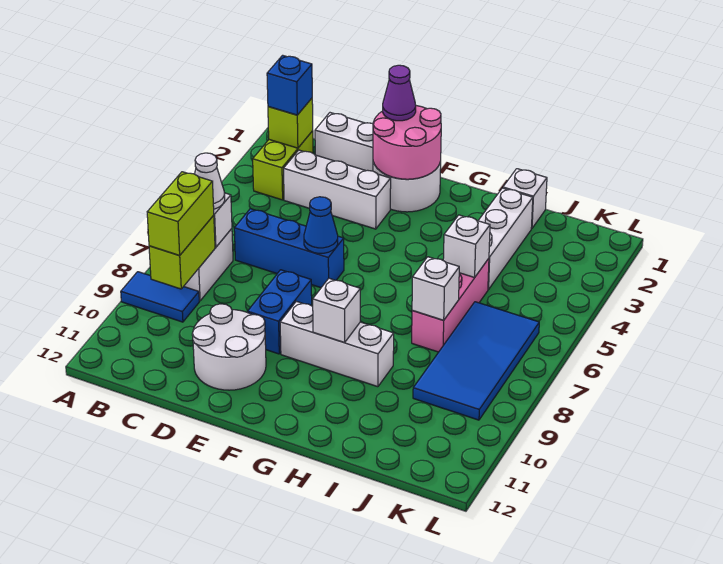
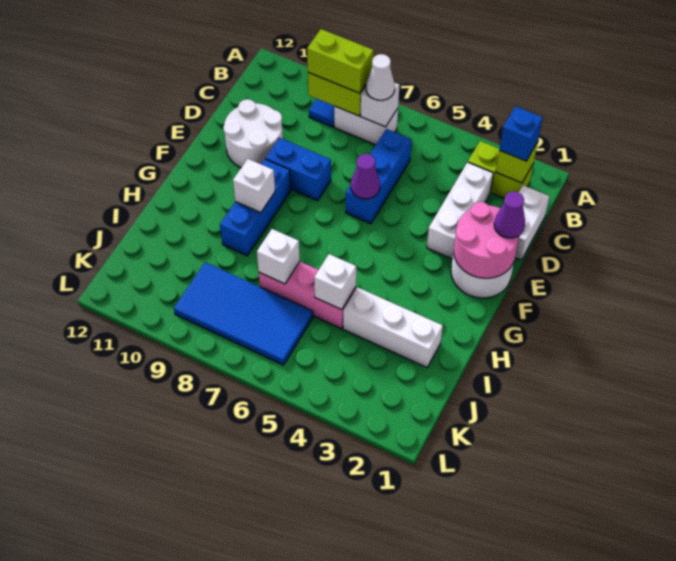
blue cone E6 level 2 -> purple cone E6 level 2
white brick F9:H9 level 1 -> blue brick F9:H9 level 1
white brick I1 level 1 -> none

